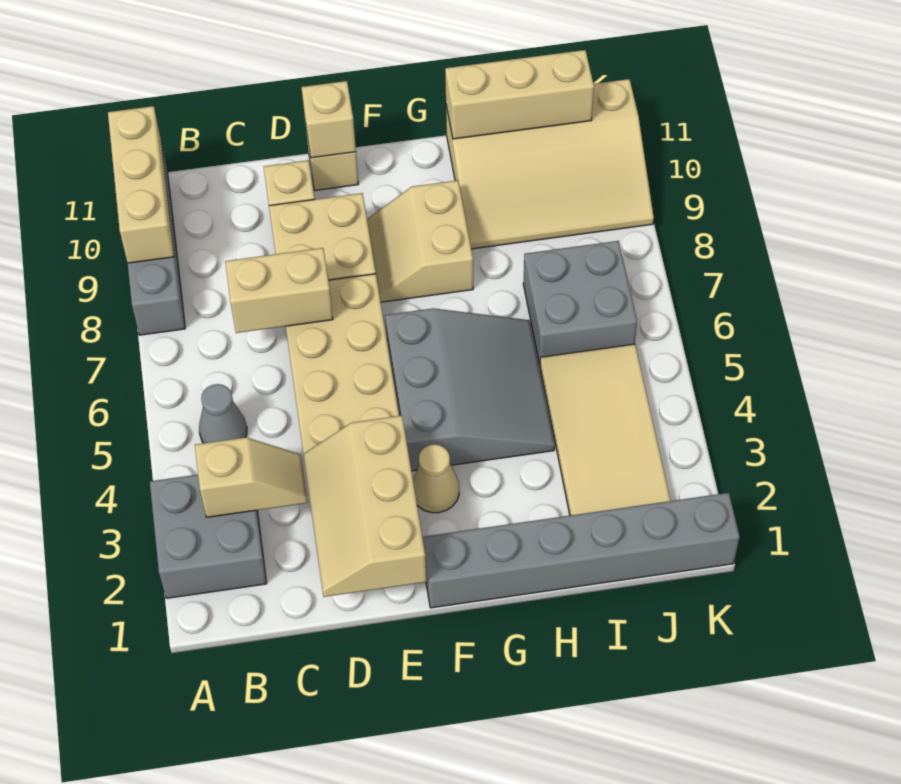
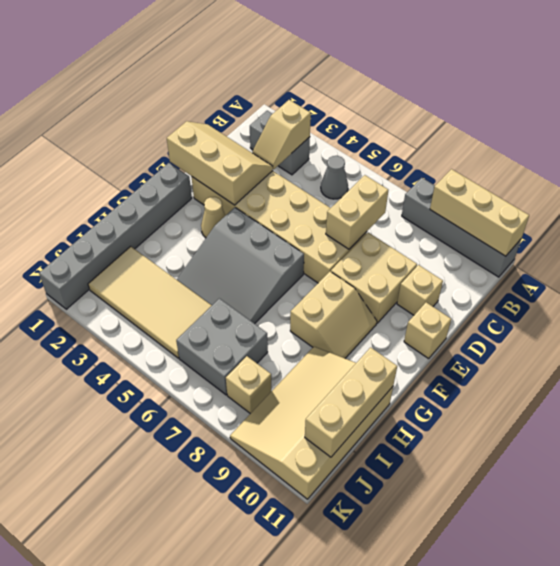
grey brick A2:B3 level 1 -> grey brick B2:B3 level 1
tan brick E11 level 2 -> tan brick J8 level 1
tan slope F8:G9 level 1 top G -> tan slope F8:G9 level 1 top 8

